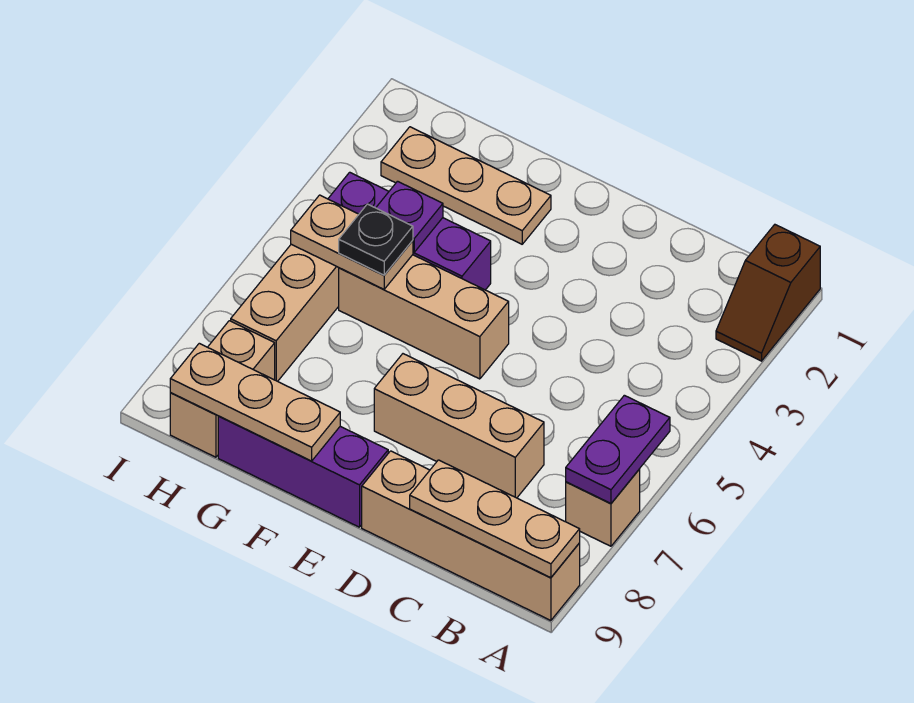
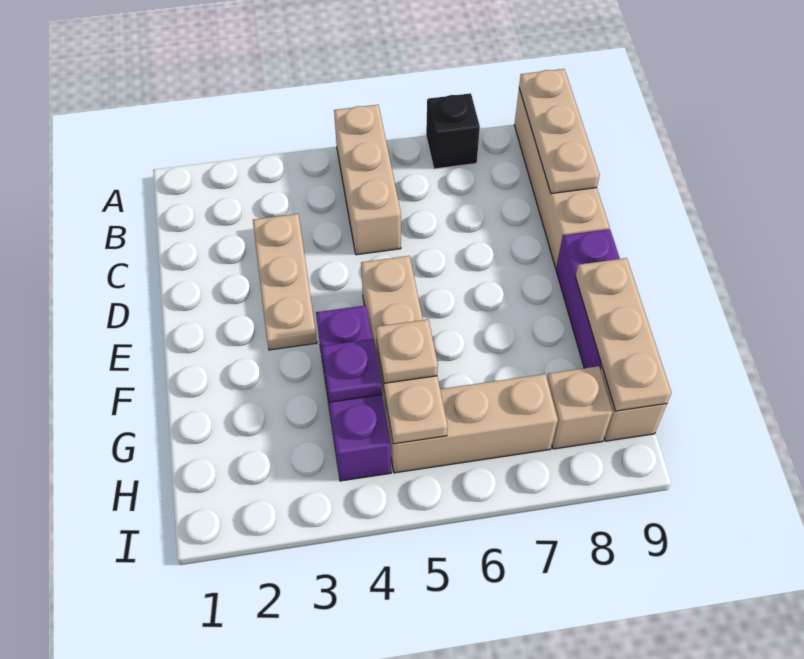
brown slope A1:A2 level 1 top 1 -> none
purple plate A6:A7 level 2 -> none
tan brick A7 level 1 -> black brick A7 level 1
tan brick C7:E7 level 1 -> tan brick A5:C5 level 1
tan plate F2:H2 level 1 -> tan plate C3:E3 level 1
black plate G5 level 3 -> tan plate G5 level 3

